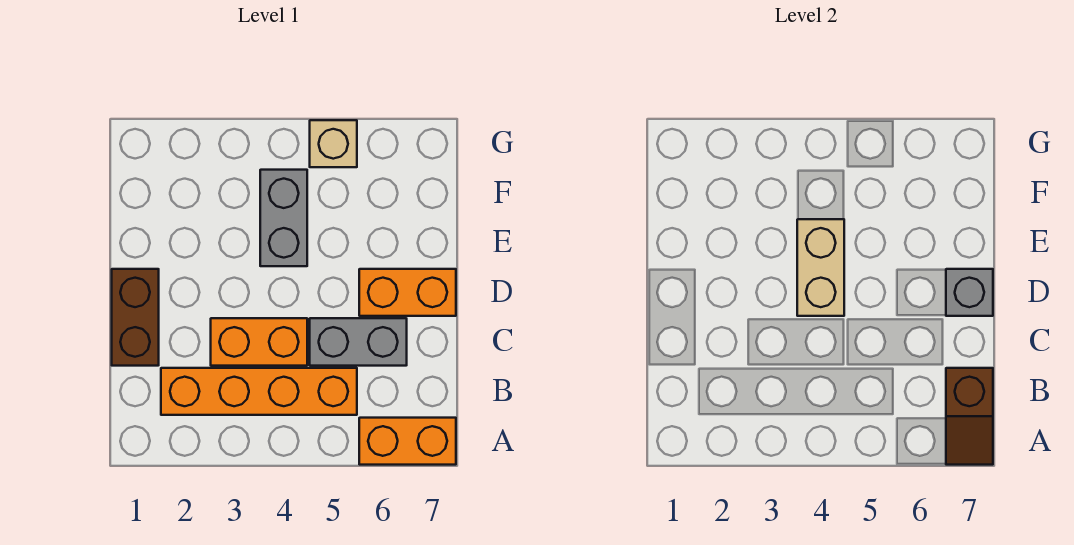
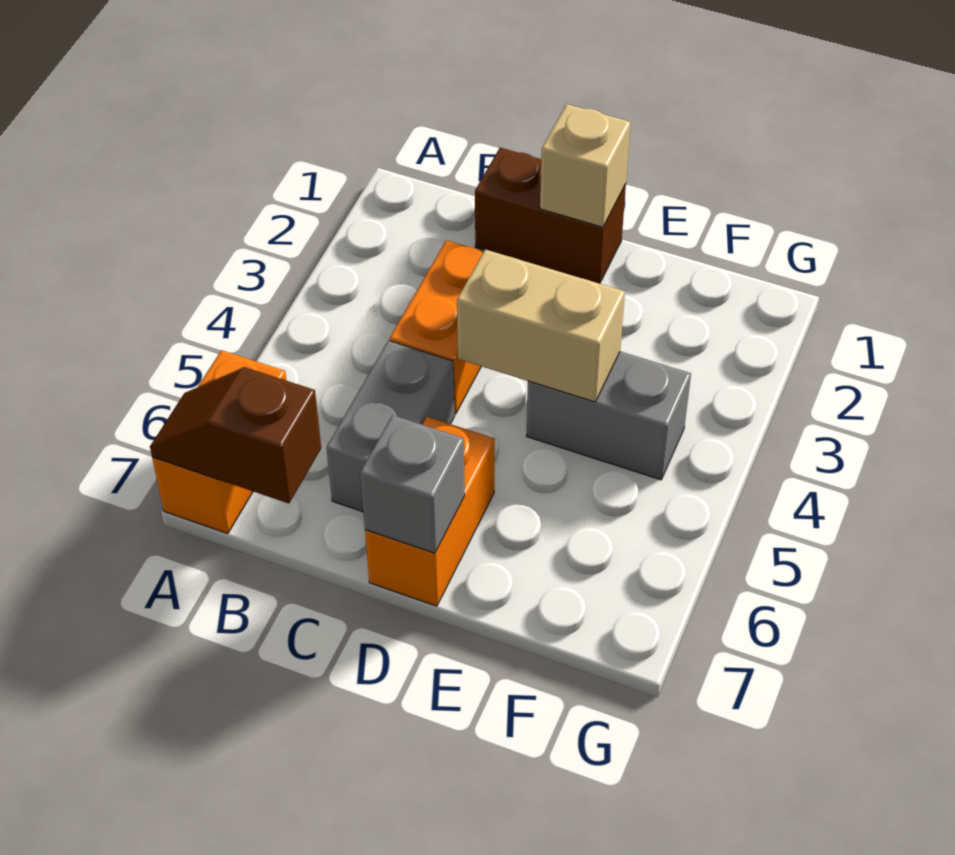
orange brick B2:B5 level 1 -> none
tan brick G5 level 1 -> tan brick D1 level 2

